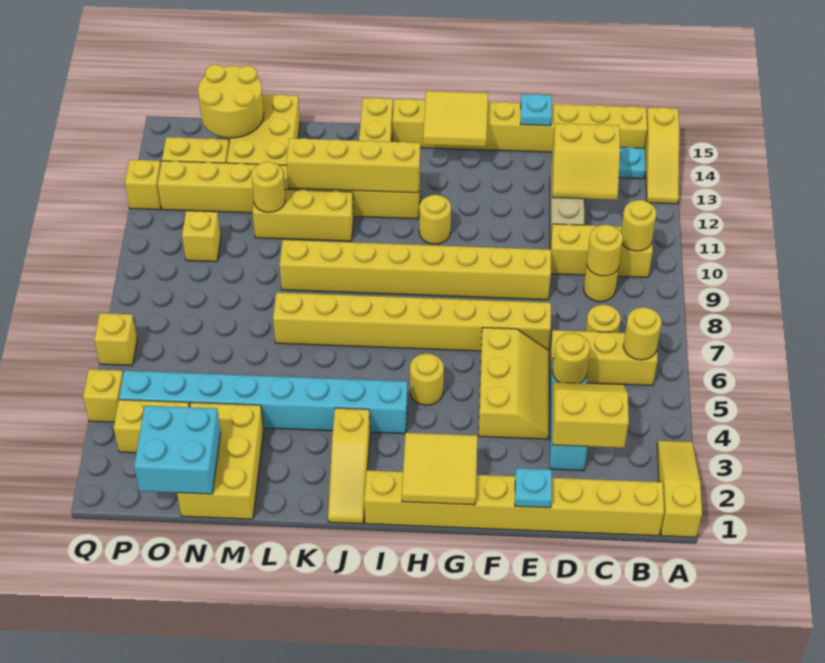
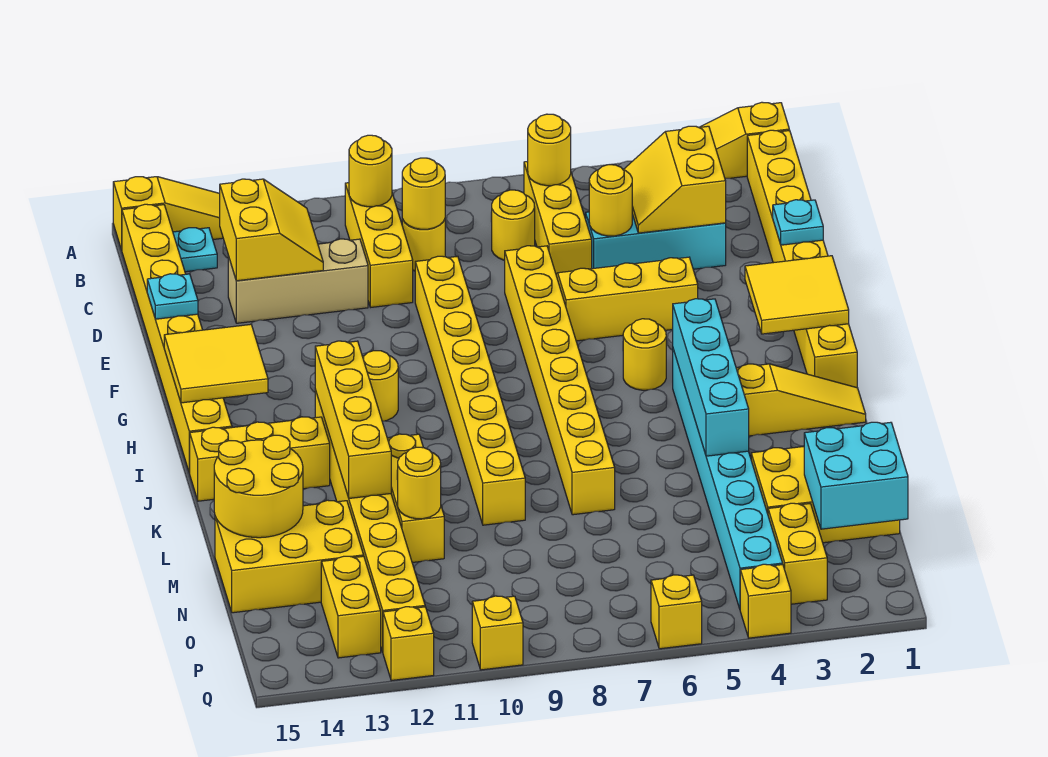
none -> cyan brick I4:L4 level 2
yellow round brick N14:O15 level 2 -> yellow round brick L14:M15 level 2
yellow brick O10 level 1 -> yellow brick Q10 level 1

